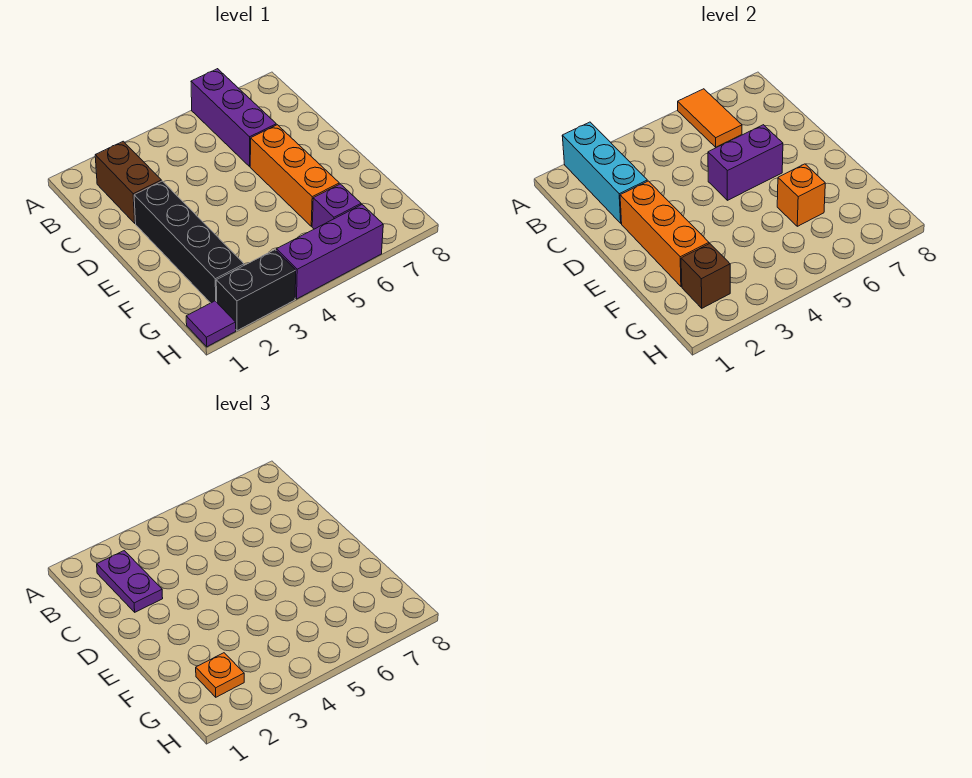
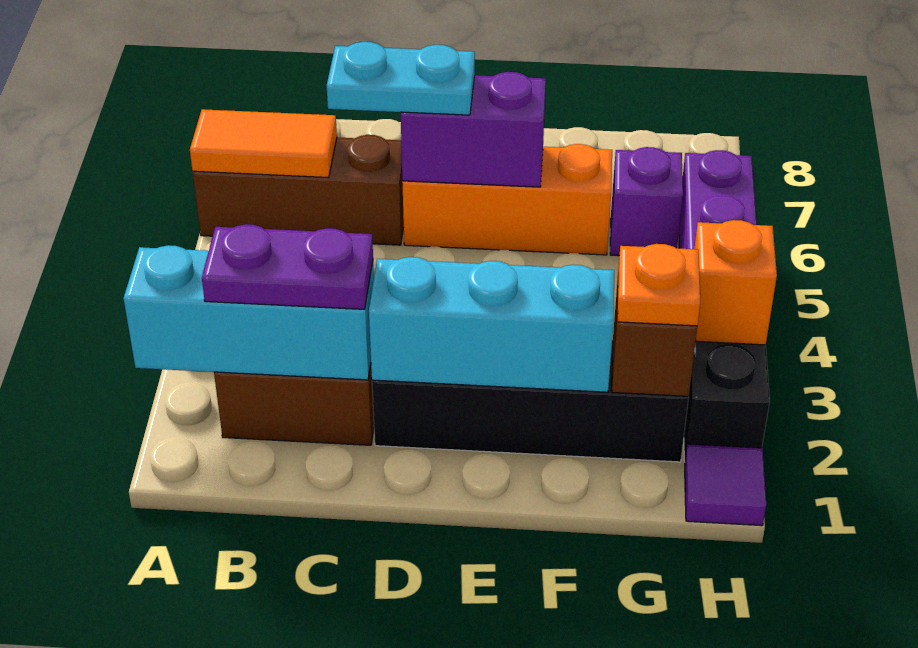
purple brick A6:C6 level 1 -> brown brick A6:C6 level 1
none -> cyan plate C6:D6 level 3
orange brick D2:F2 level 2 -> cyan brick D2:F2 level 2
purple brick D5:D6 level 2 -> purple brick D6:E6 level 2
orange brick F6 level 2 -> orange brick H3 level 2

